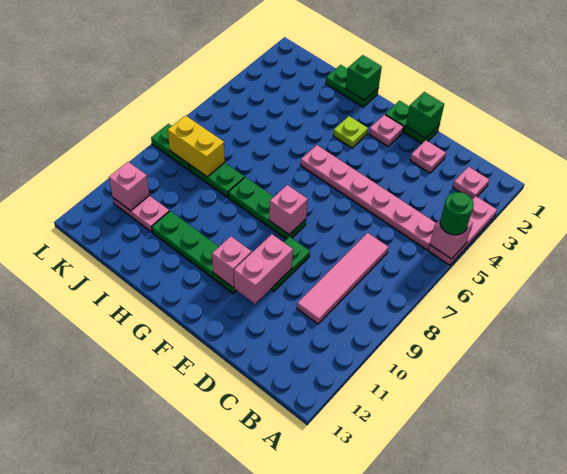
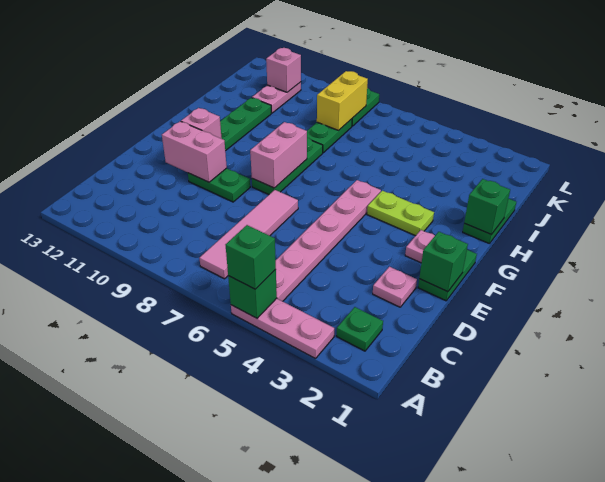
pink brick A5 level 2 -> green brick A5 level 2
green round brick A5 level 3 -> green brick A5 level 3
pink plate B2 level 1 -> green plate B2 level 1
pink tile C7:C10 level 1 -> pink tile B7:E7 level 1
pink brick F8 level 2 -> pink brick F8:G8 level 2
lime plate G3 level 1 -> lime plate G3:G4 level 1

